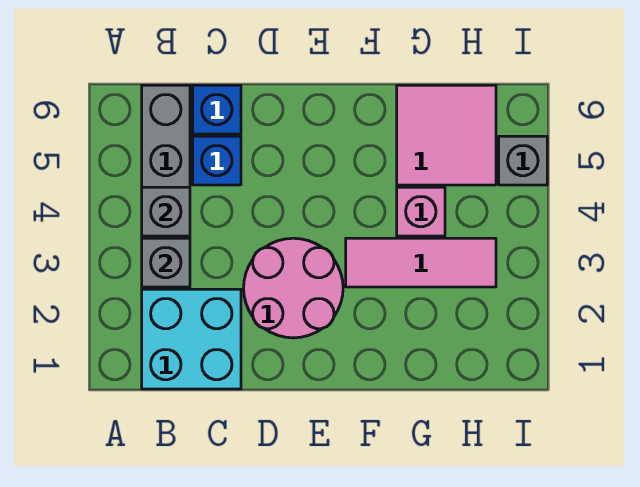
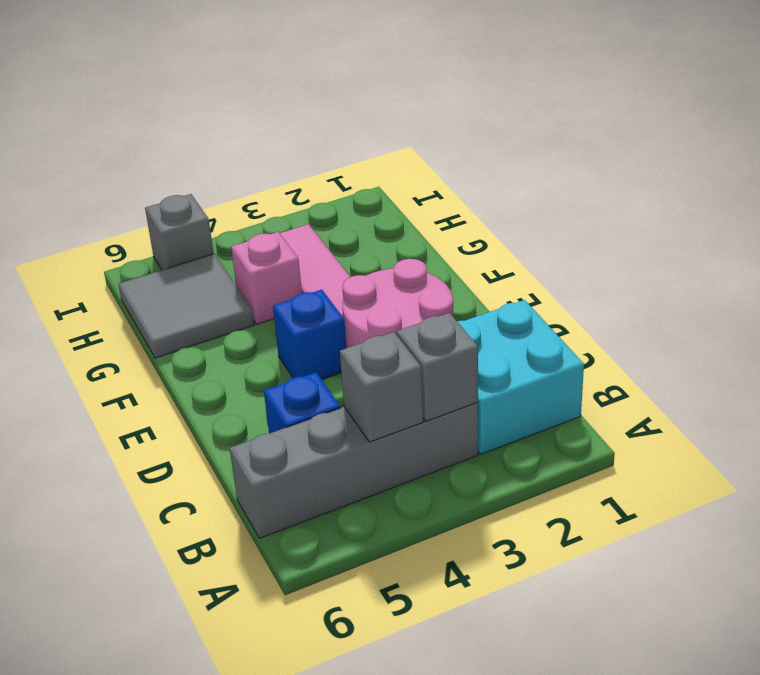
blue brick C6 level 1 -> blue brick E4 level 1
pink tile G5:H6 level 1 -> grey tile G5:H6 level 1

